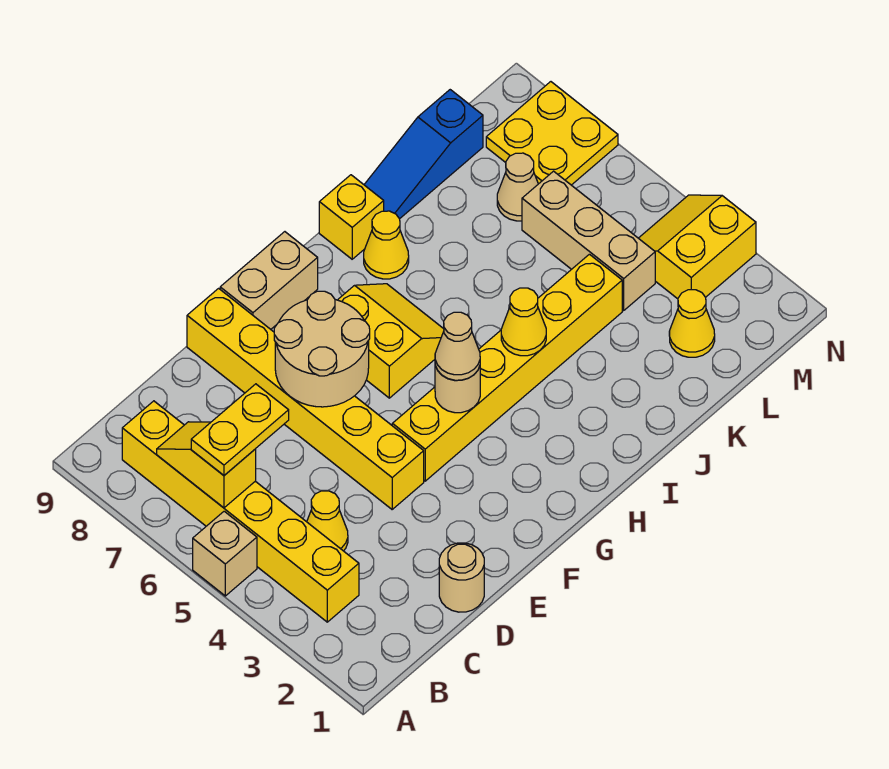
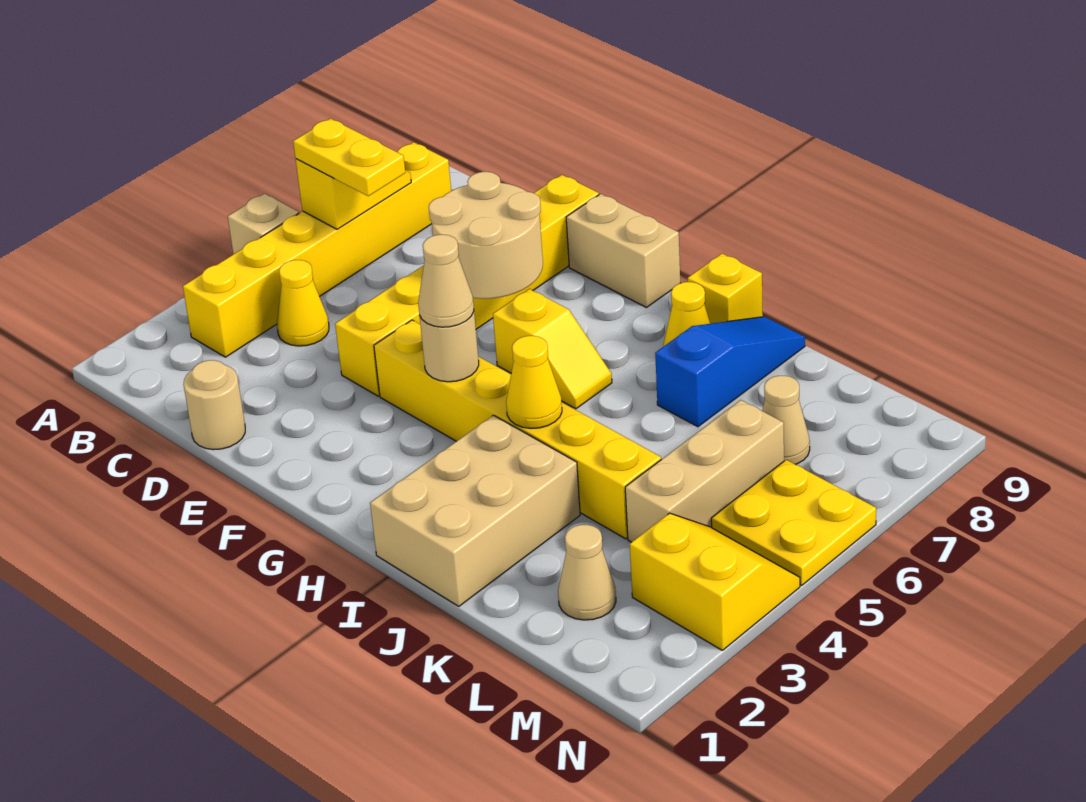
yellow slope G6:H7 level 1 top G -> yellow slope G6:H6 level 1 top G
none -> tan brick I1:J3 level 1
blue slope J9:L9 level 1 top L -> blue slope J7:J9 level 1 top 7
yellow cone L2 level 1 -> tan cone L2 level 1
yellow plate M7:N8 level 1 -> yellow plate M5:N6 level 1

